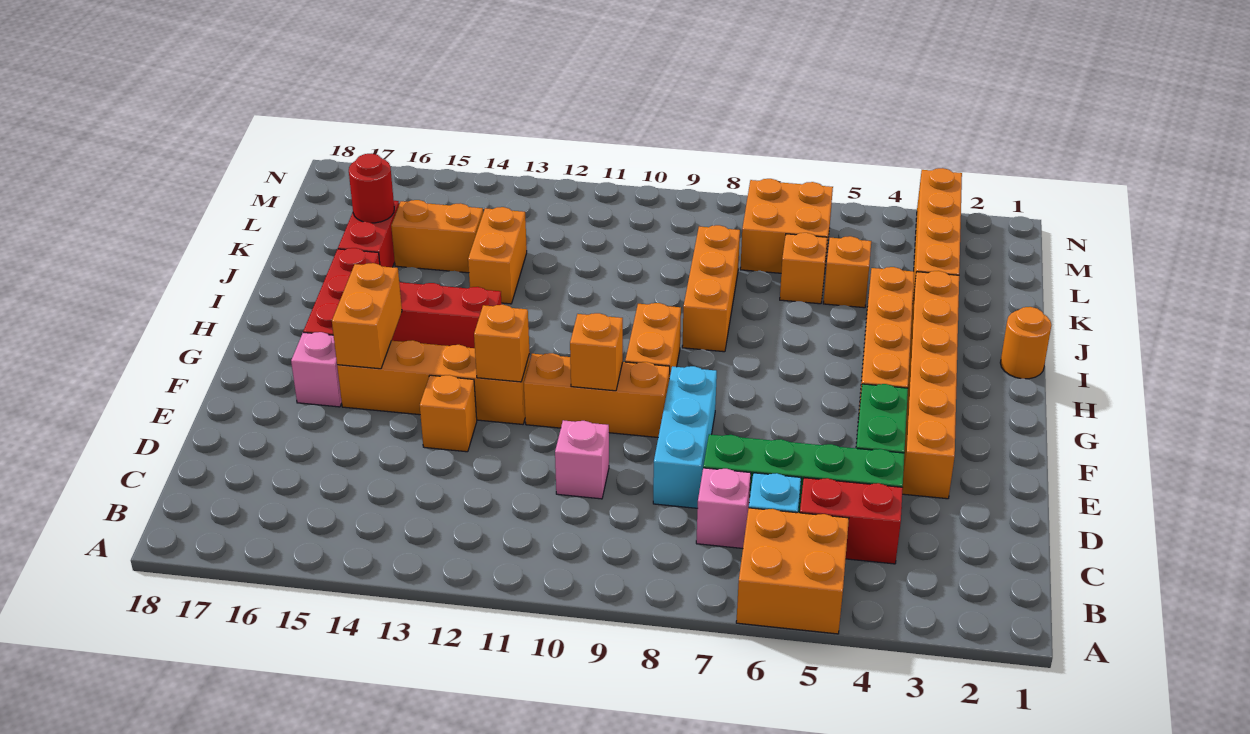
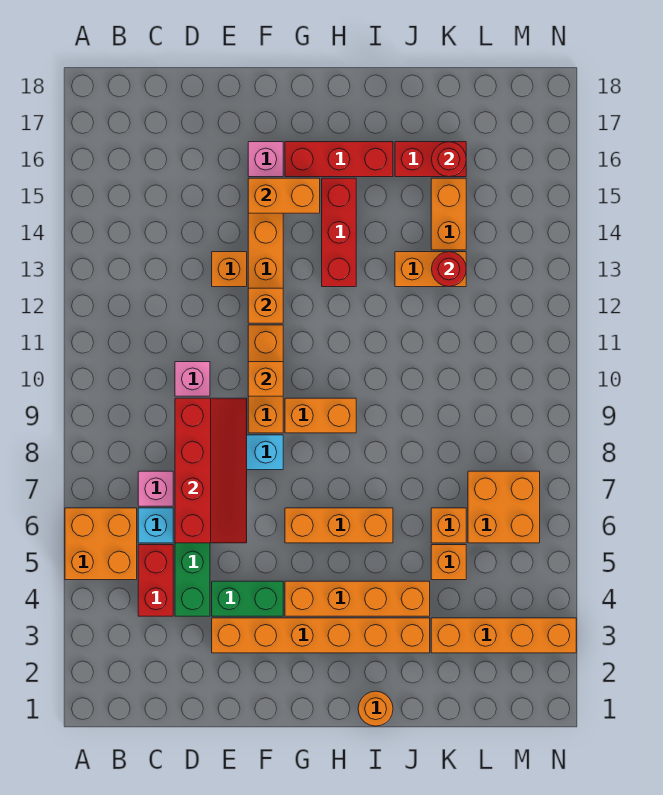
none -> red slope D6:E9 level 2 top D
orange brick I8:K8 level 1 -> orange brick G6:I6 level 1
none -> red round brick K13 level 2

